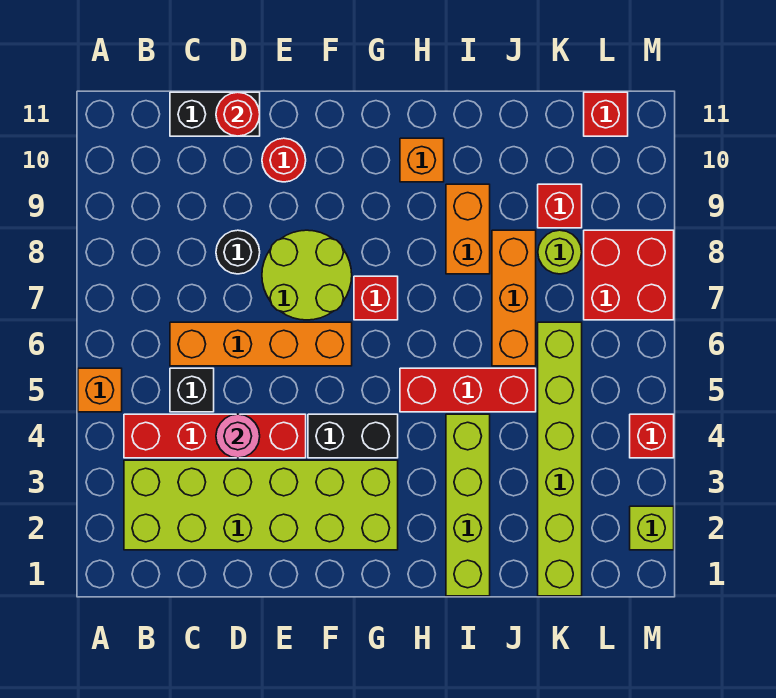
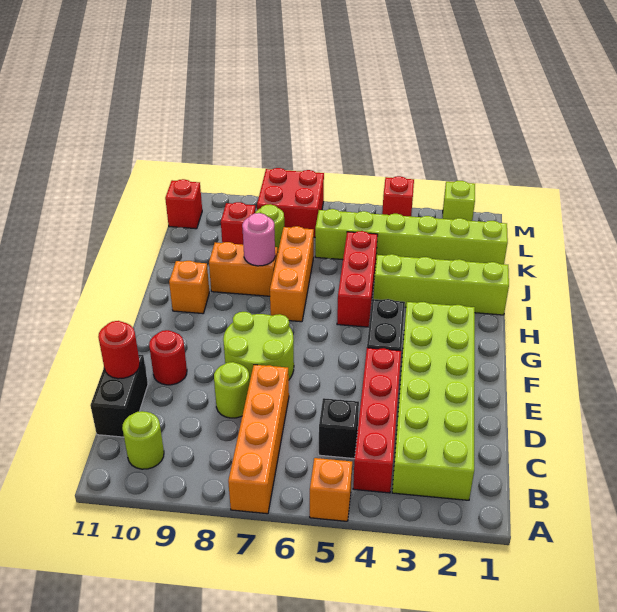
none -> lime round brick B10 level 1
orange brick C6:F6 level 1 -> orange brick A7:D7 level 1
pink round brick D4 level 2 -> pink round brick I8 level 2
black round brick D8 level 1 -> lime round brick D8 level 1
red brick G7 level 1 -> none
orange brick J6:J8 level 1 -> orange brick H7:J7 level 1

